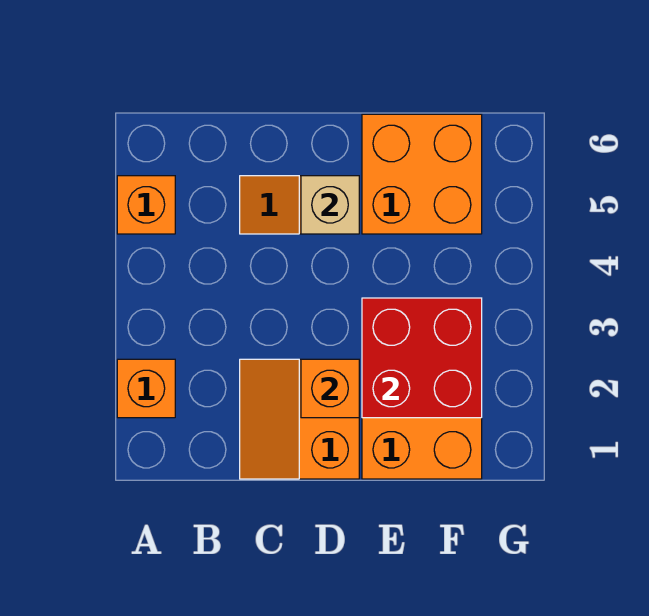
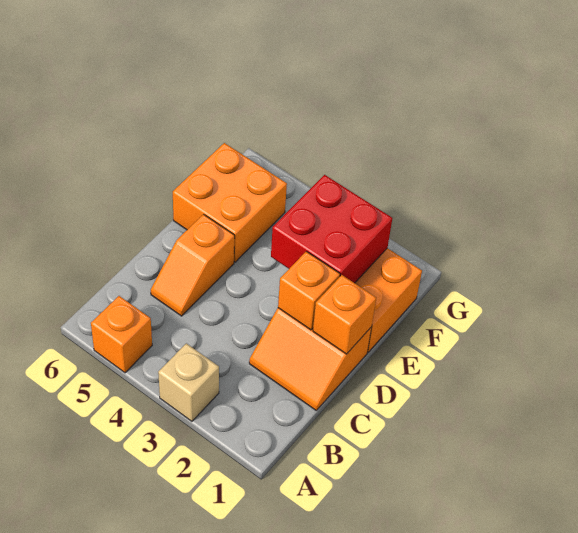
orange brick A2 level 1 -> orange brick D1 level 2
tan brick D5 level 2 -> tan brick A3 level 1

